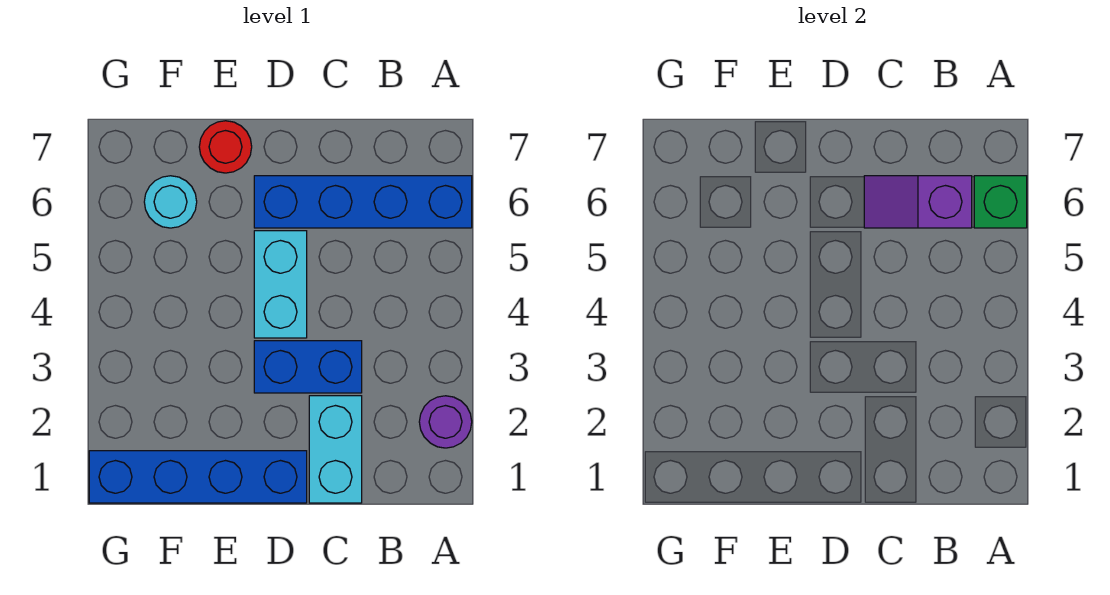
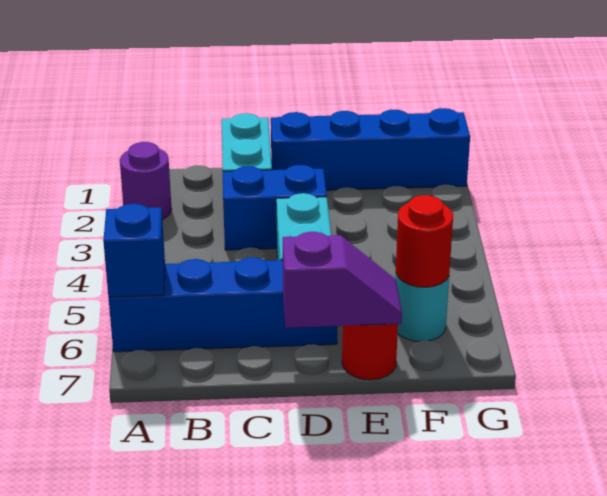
green brick A6 level 2 -> blue brick A6 level 2
purple slope B6:C6 level 2 top B -> purple slope D7:E7 level 2 top D
none -> red round brick F6 level 2

